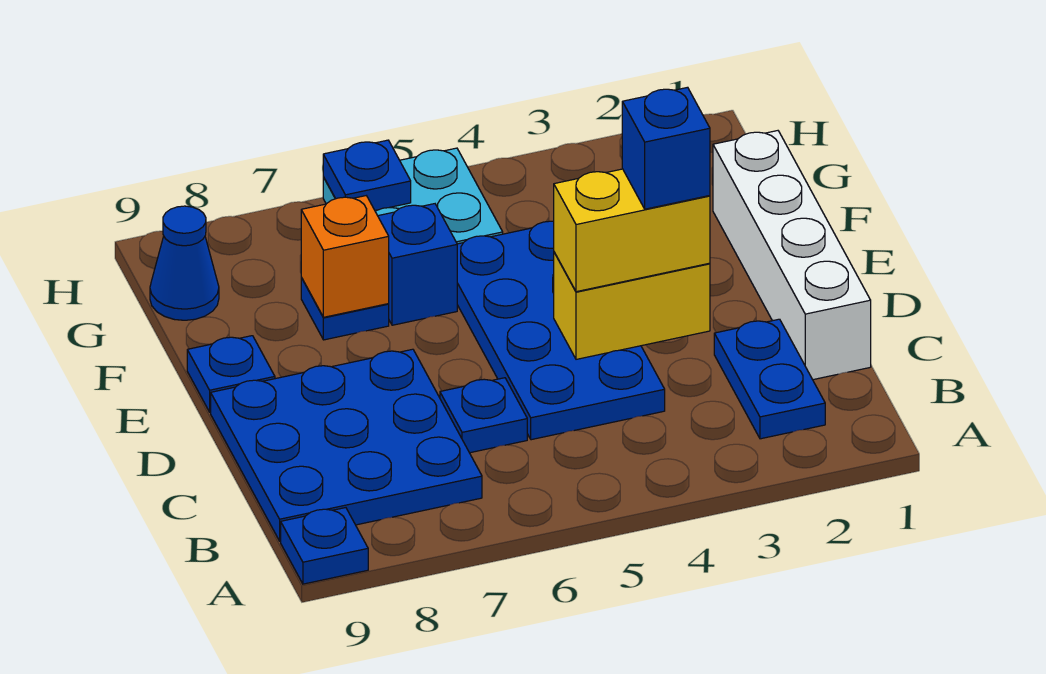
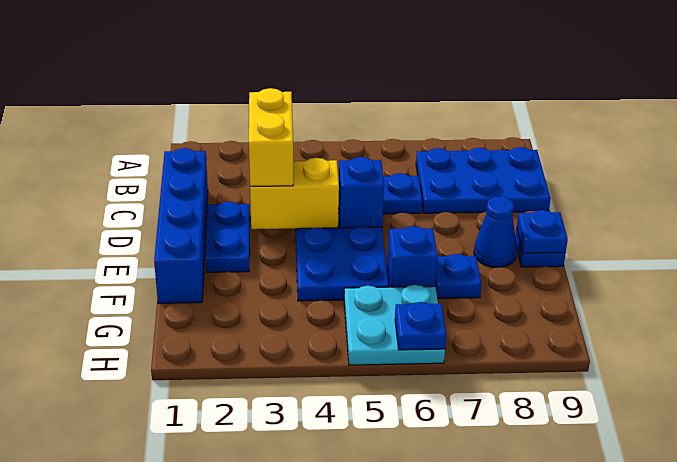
blue plate A9 level 1 -> blue plate E9 level 2
blue plate B2:C2 level 1 -> blue plate D2:E2 level 1
blue plate B7:D9 level 1 -> blue plate B7:C9 level 1
white brick C1:F1 level 1 -> blue brick C1:F1 level 1
yellow brick D3:D4 level 3 -> yellow brick C3:D3 level 3
blue brick D3 level 4 -> blue brick D5 level 2
orange brick F7 level 2 -> none
blue cone G9 level 1 -> blue cone E8 level 1

